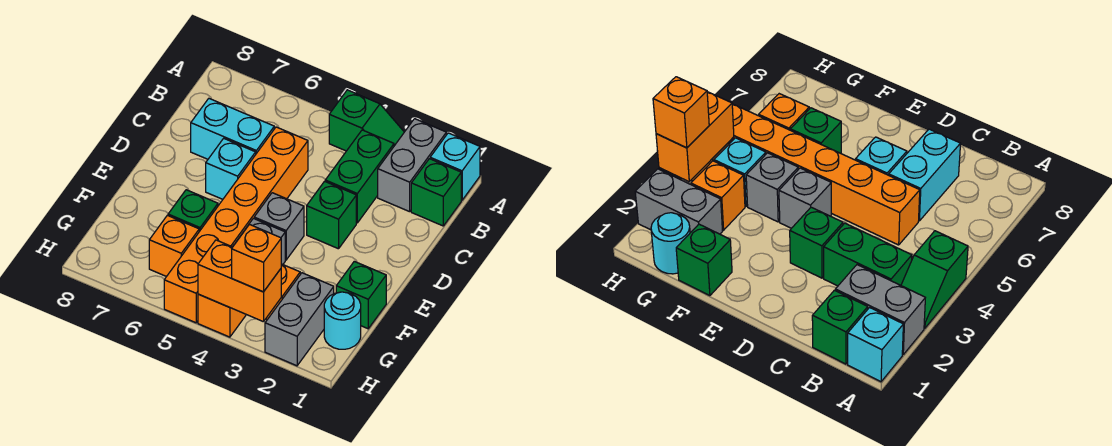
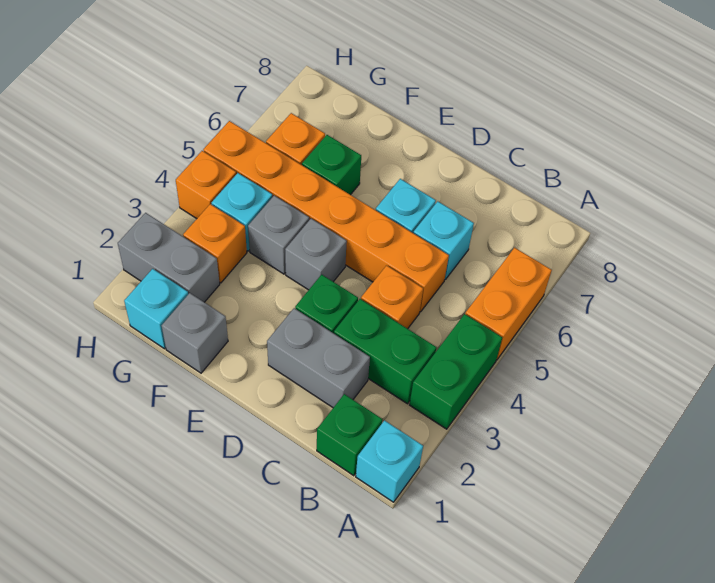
grey brick A2:B2 level 1 -> grey brick C2:D2 level 1
green slope A3:A4 level 1 top 4 -> green brick A3:A4 level 1
cyan brick C6:C7 level 1 -> cyan brick C6 level 1
green brick F1 level 1 -> grey brick F1 level 1
cyan round brick G1 level 1 -> cyan brick G1 level 1
orange brick H3:H4 level 2 -> orange brick A5:A6 level 1
orange brick H3 level 3 -> orange brick C4 level 1

